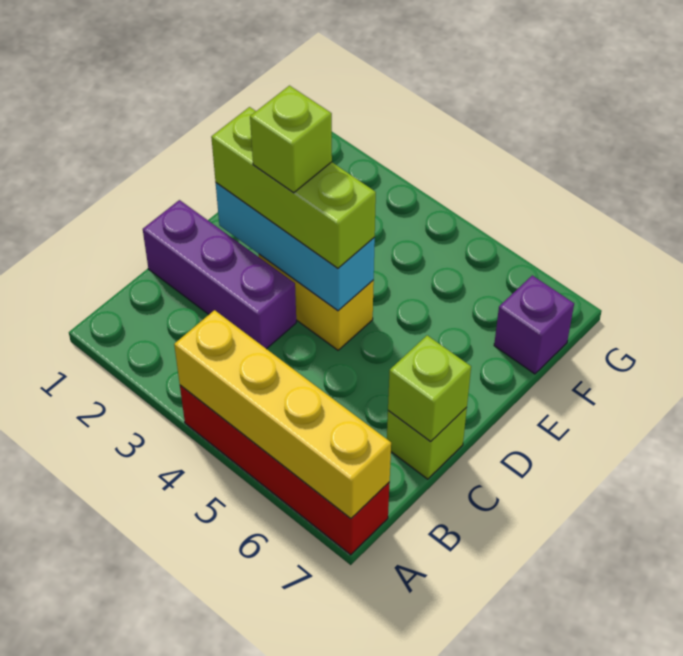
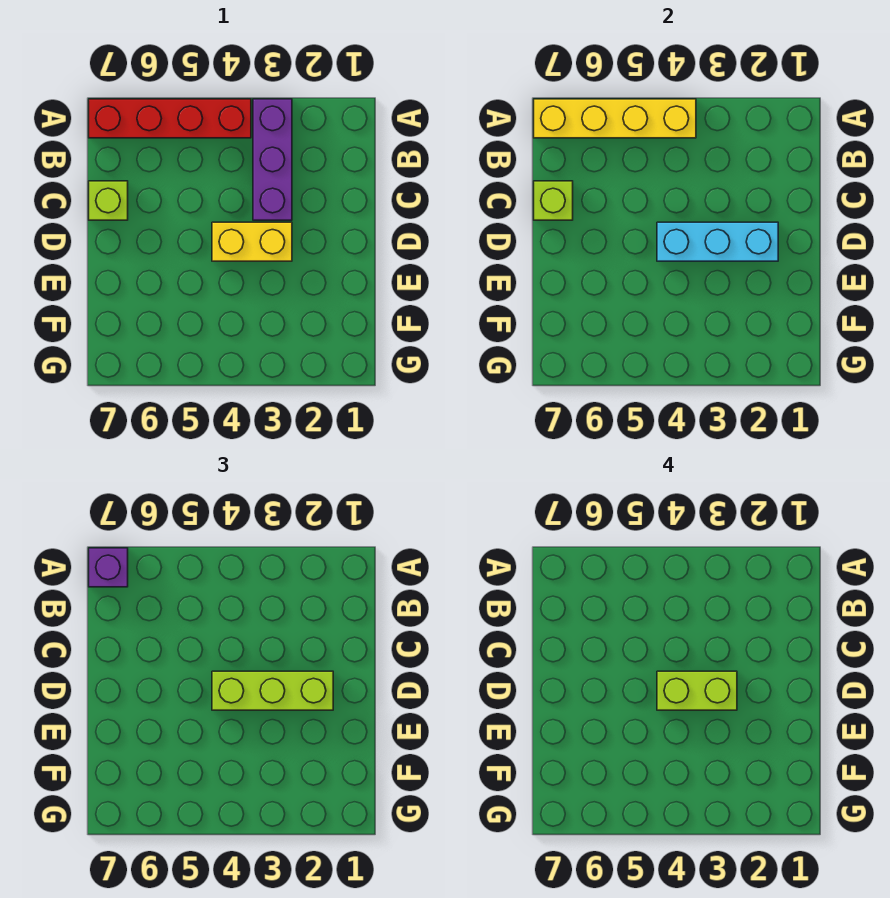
purple brick C1:C3 level 1 -> purple brick A3:C3 level 1
lime brick D3 level 4 -> lime brick D3:D4 level 4
purple brick F7 level 1 -> purple brick A7 level 3

